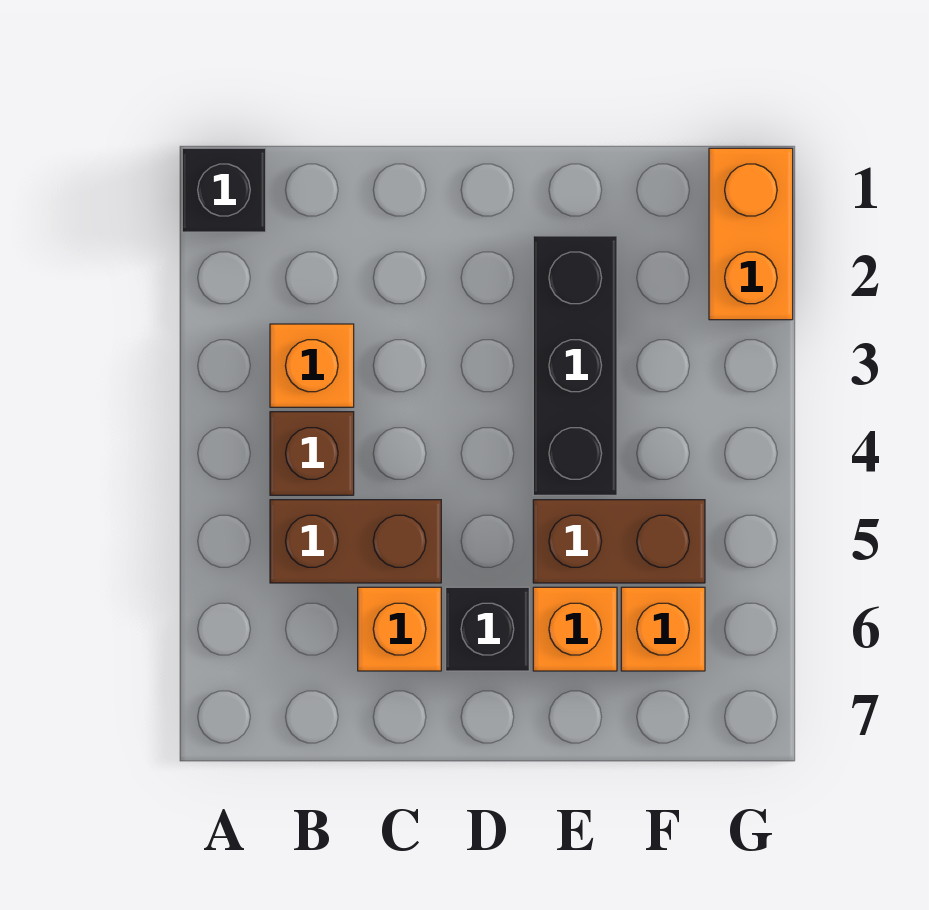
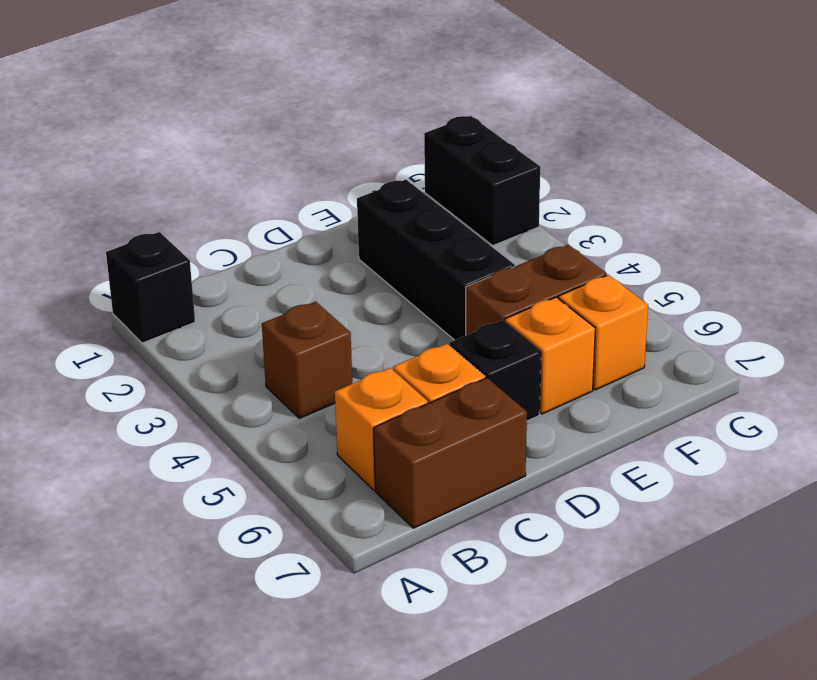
orange brick B3 level 1 -> orange brick B6 level 1
brown brick B5:C5 level 1 -> brown brick B7:C7 level 1
orange brick G1:G2 level 1 -> black brick G1:G2 level 1

